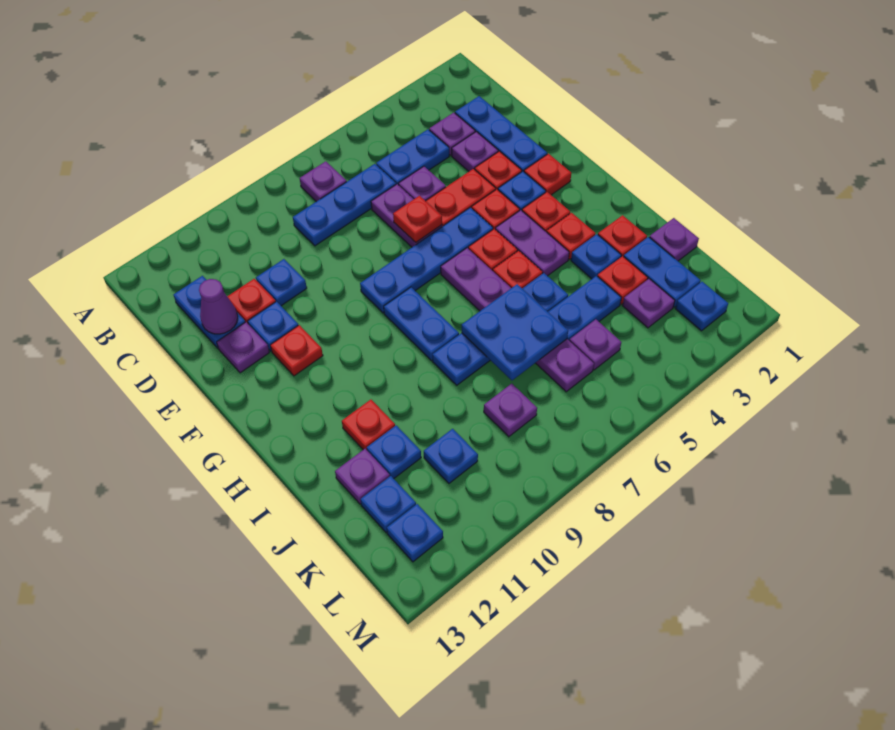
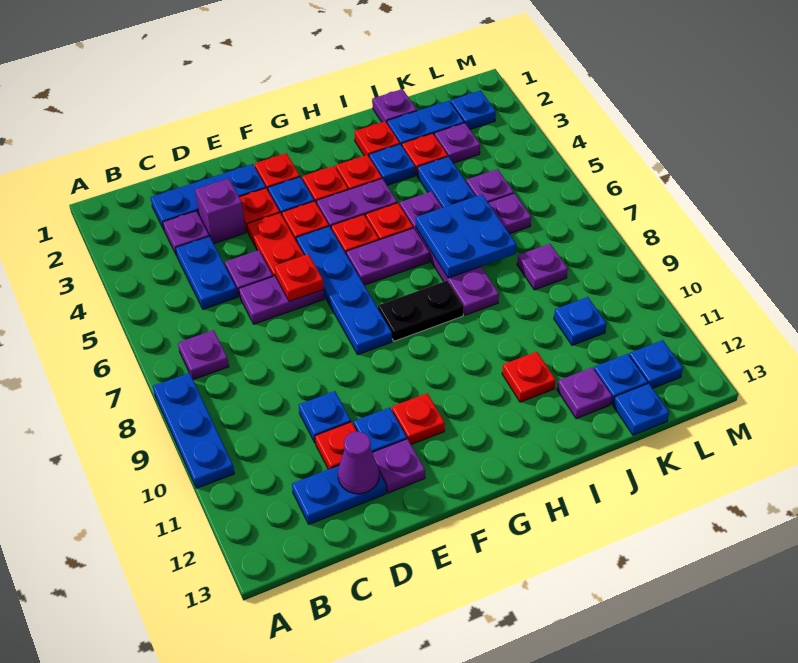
blue plate C6:C8 level 1 -> blue plate A8:A10 level 1
purple plate D3 level 1 -> purple brick D3 level 1
blue plate G8:H8 level 1 -> black plate G8:H8 level 1
blue plate I5:I8 level 1 -> purple plate I5:I8 level 1
blue plate J11 level 1 -> blue plate K13 level 1

